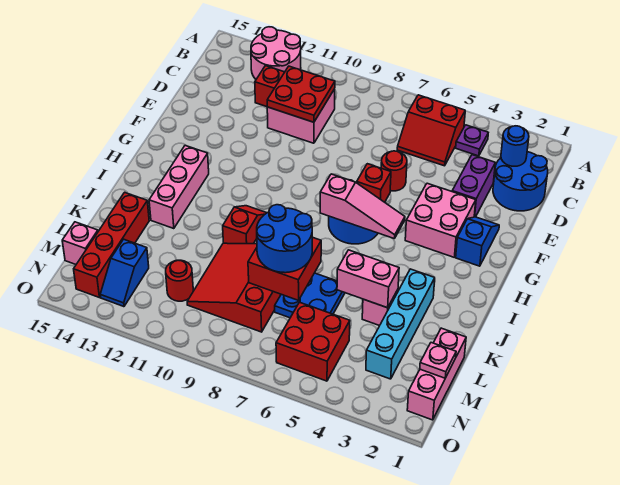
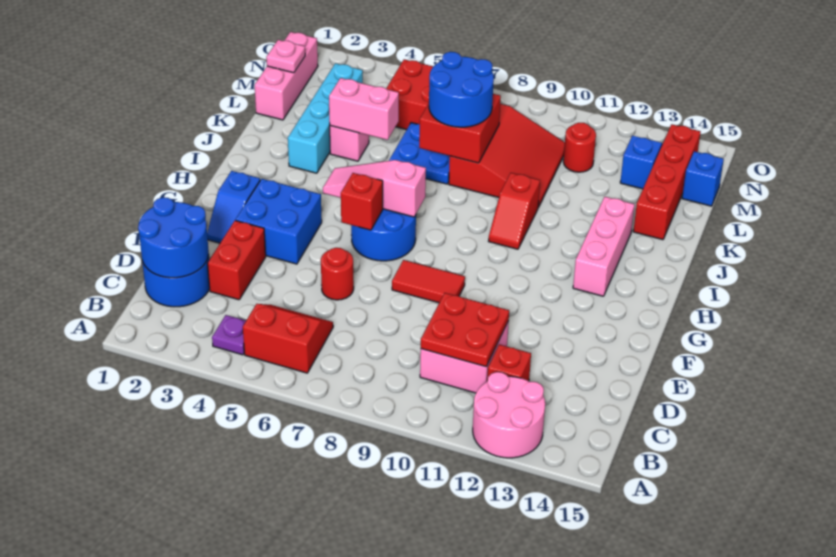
blue round brick C2 level 2 -> blue round brick C1:D2 level 2
purple brick D3:E3 level 1 -> red brick D3:E3 level 1
pink brick F3:G4 level 1 -> blue brick F3:G4 level 1
none -> red tile F8:F9 level 1
pink brick M15 level 1 -> blue brick M15 level 1

